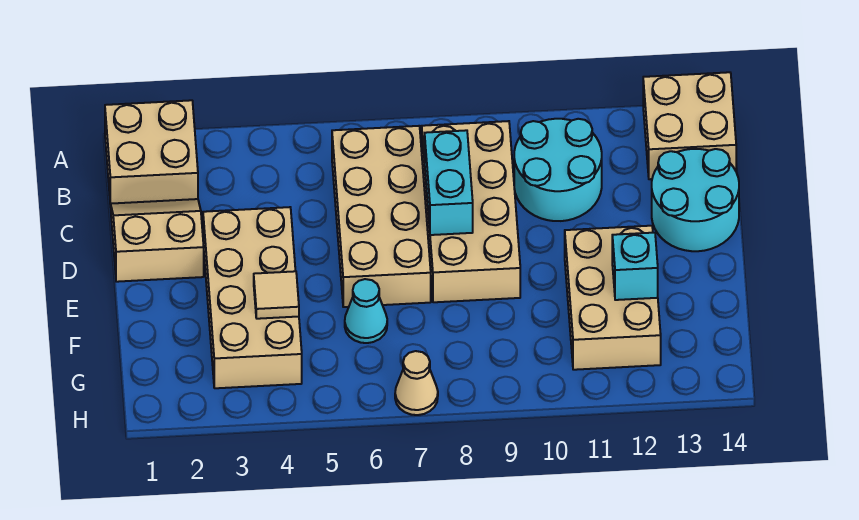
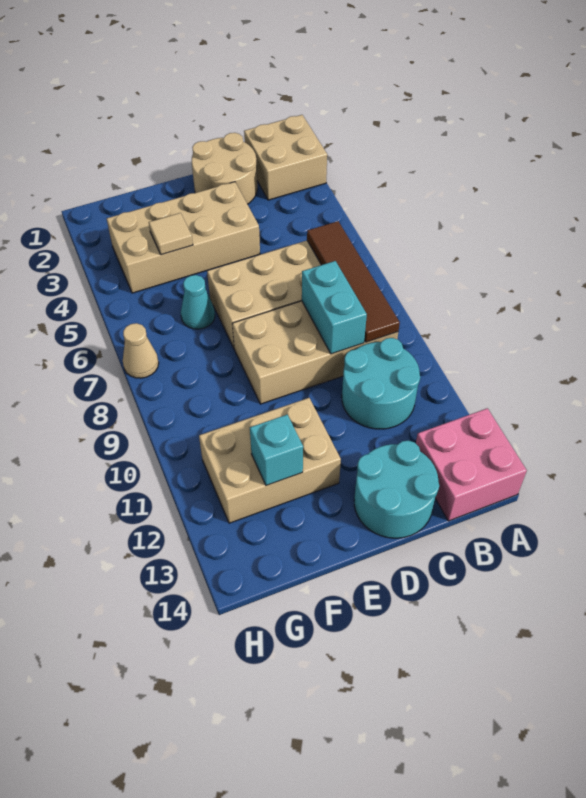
tan brick A13:B14 level 1 -> pink brick A13:B14 level 1
none -> brown tile B6:B9 level 2
tan slope C1:D2 level 1 top D -> tan round brick C1:D2 level 1
cyan brick C8:D8 level 2 -> cyan brick C8:C9 level 2

